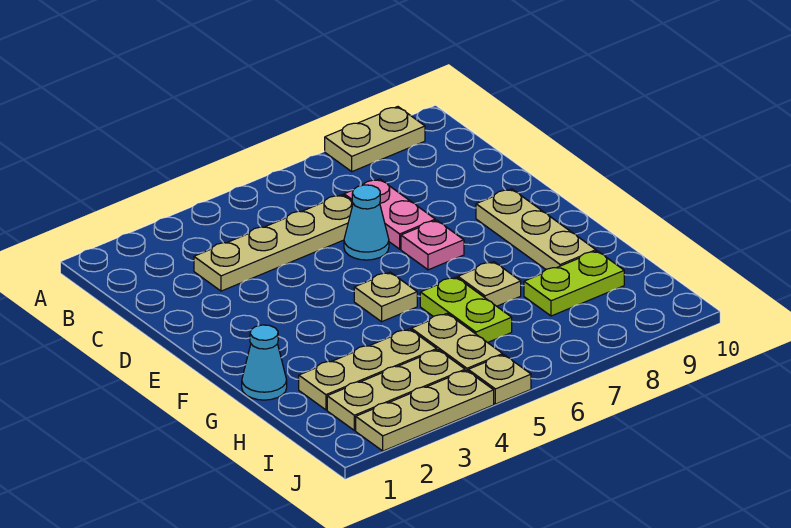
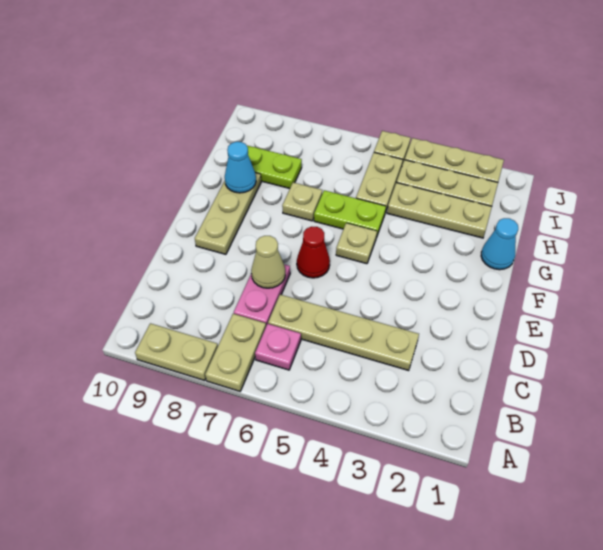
none -> tan plate A7:B7 level 1
cyan cone D6 level 1 -> cyan cone G9 level 2
none -> tan cone D7 level 2
none -> red cone E6 level 1
pink plate E7 level 1 -> pink plate B6 level 1
lime plate G6:H6 level 1 -> lime plate G5:G6 level 1

